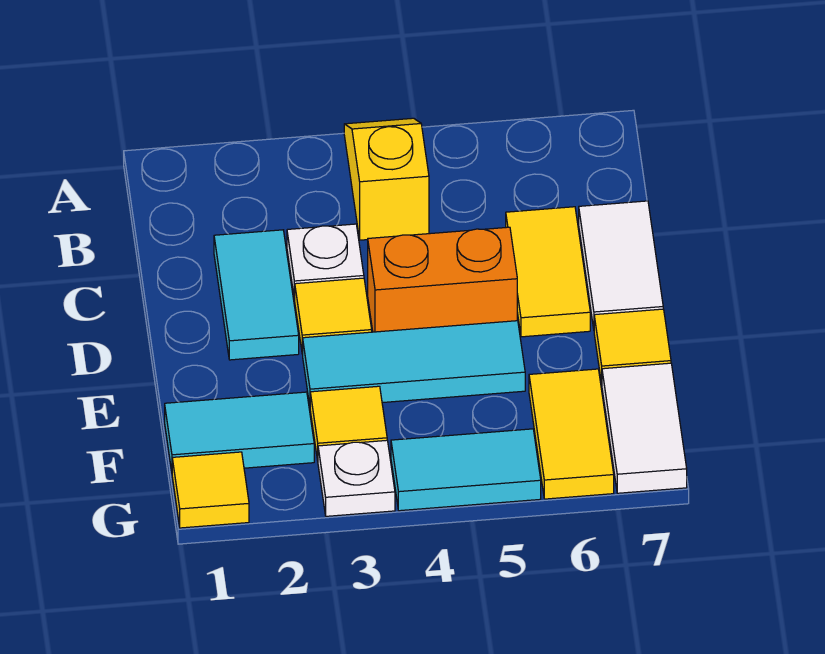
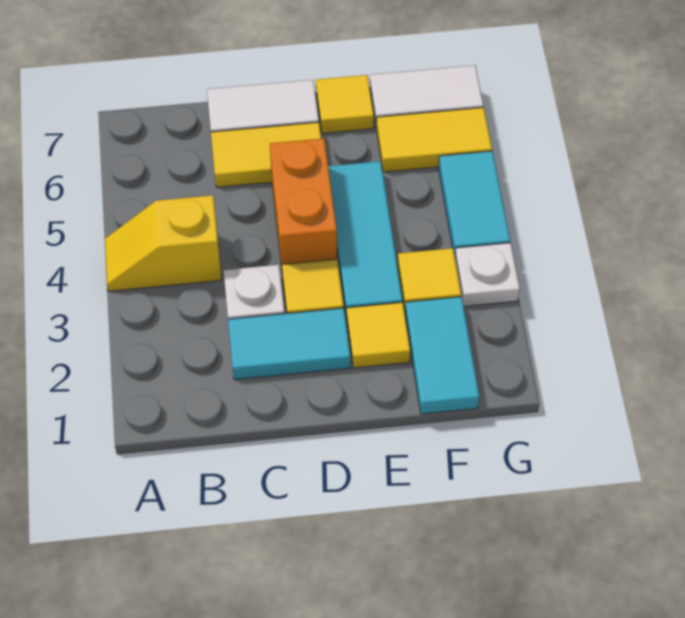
yellow tile G1 level 1 -> yellow tile E2 level 1

